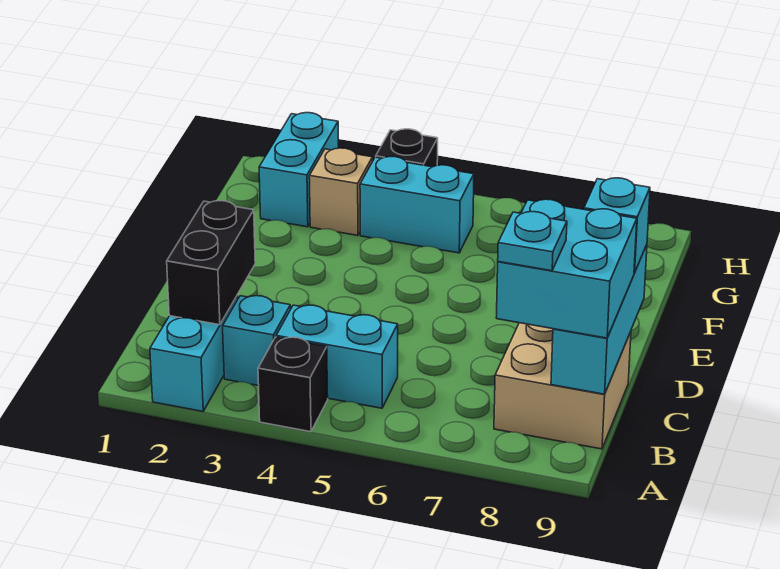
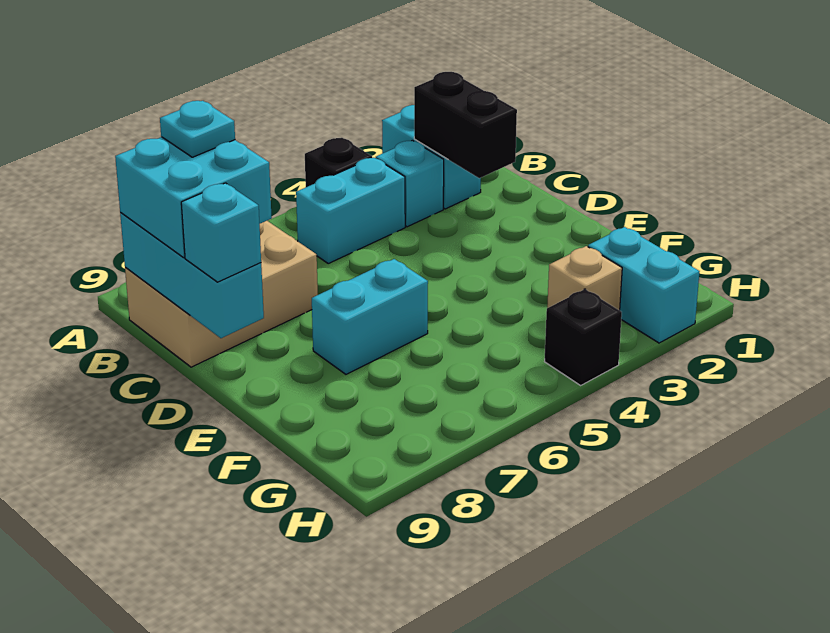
tan brick B8:C9 level 1 -> tan brick B7:C9 level 1
cyan brick G4:G5 level 1 -> cyan brick E6:E7 level 1

